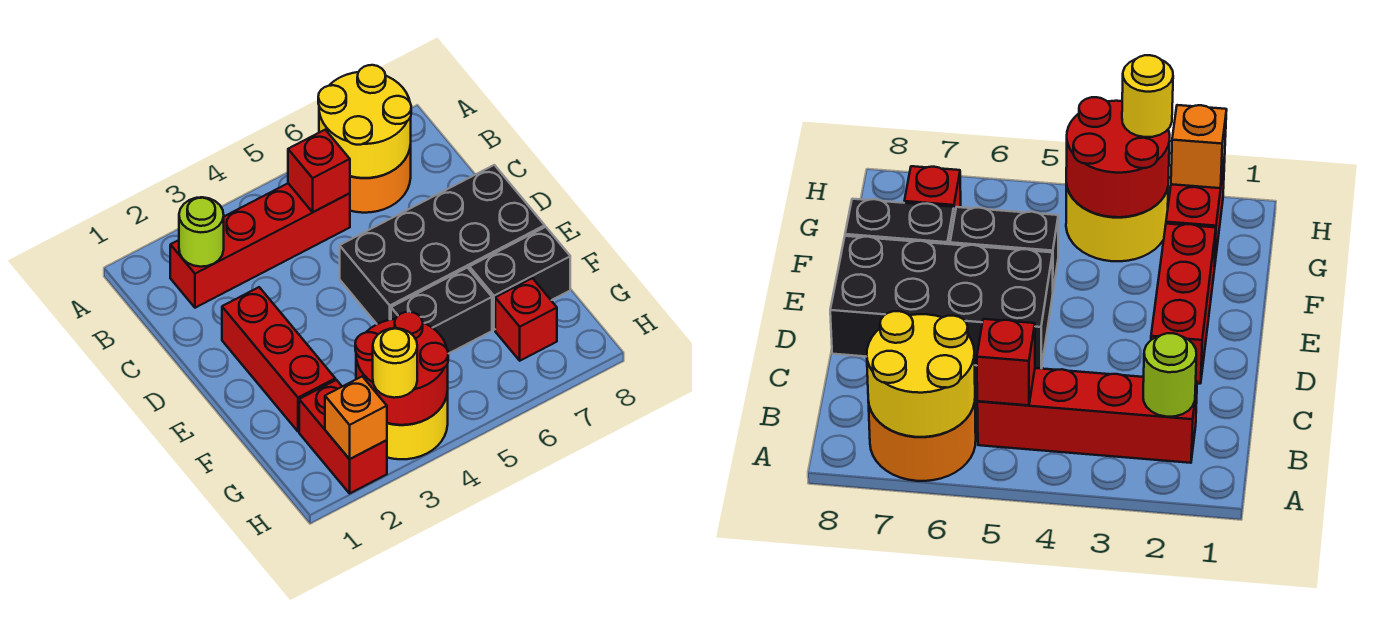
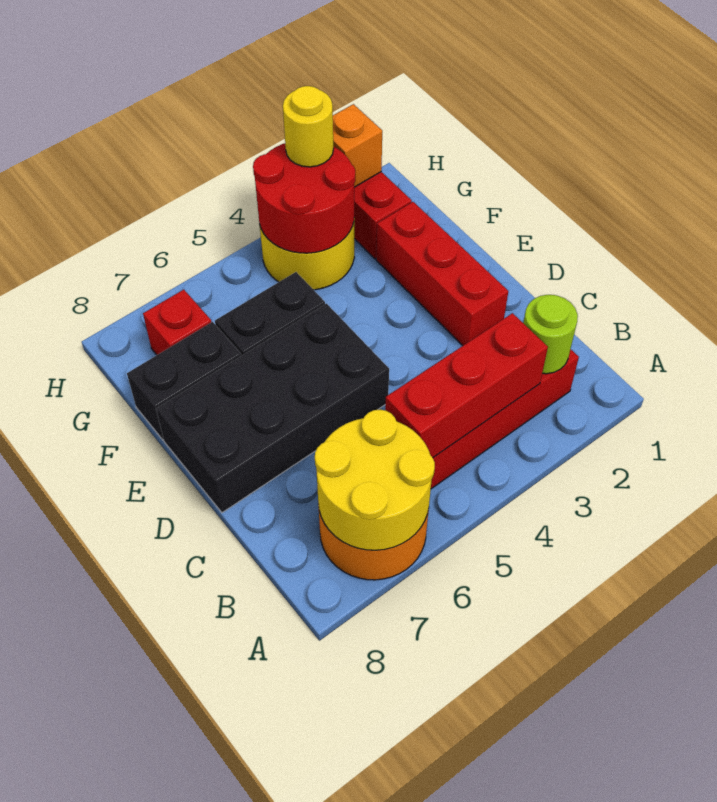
red brick B5 level 2 -> red brick B3:B5 level 2

